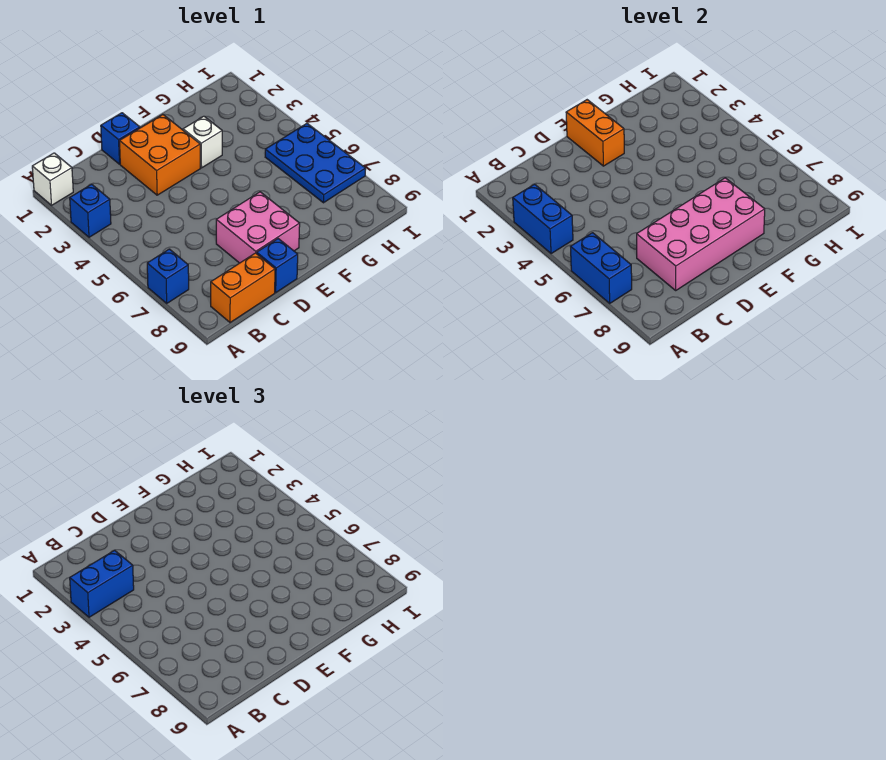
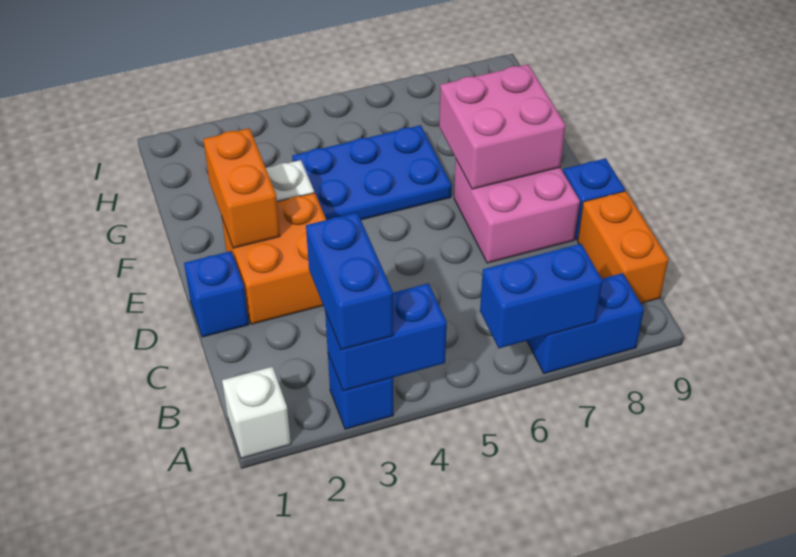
blue brick A7 level 1 -> blue brick A7:A8 level 1
pink brick C7:F8 level 2 -> pink brick E7:F8 level 2
orange brick E1:E2 level 2 -> orange brick E2:F2 level 2
blue plate H5:I7 level 1 -> blue plate F4:G6 level 1

